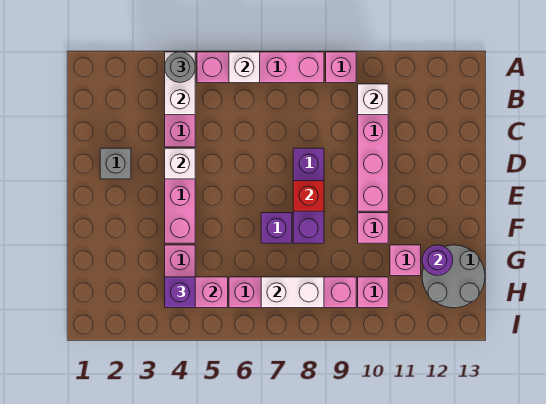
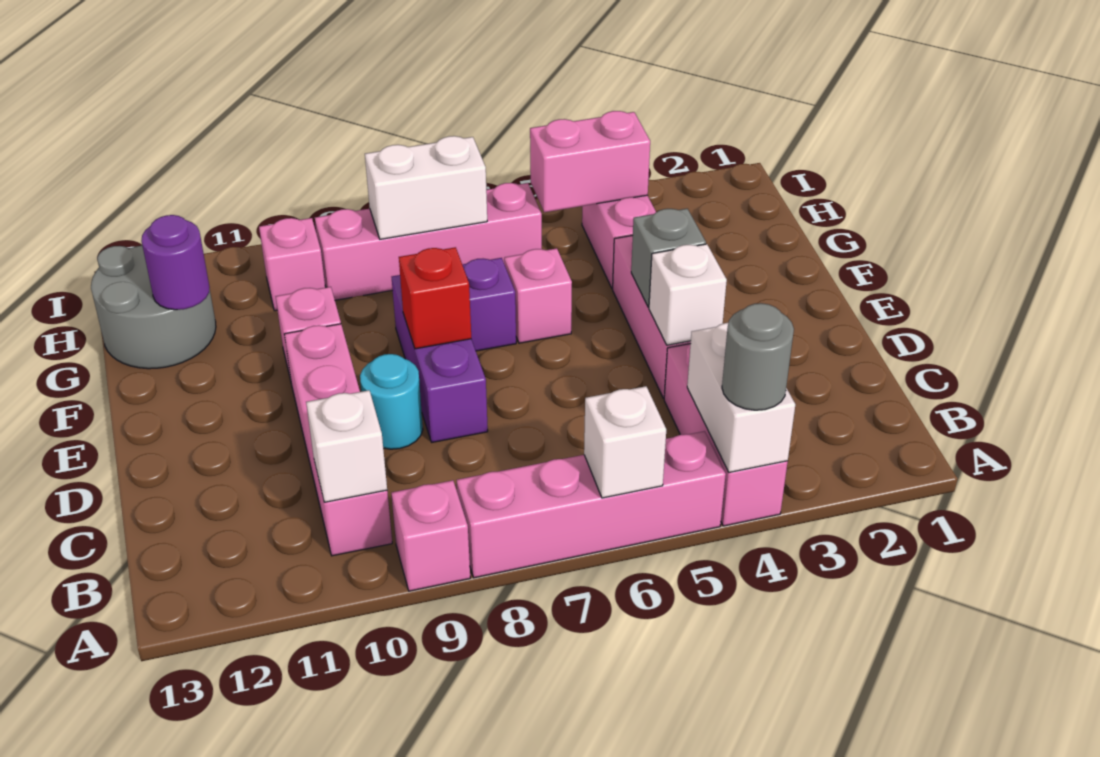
grey brick D2 level 1 -> grey brick E4 level 2
none -> cyan round brick D9 level 1
pink brick G11 level 1 -> pink brick F6 level 1
purple brick H4 level 3 -> none

